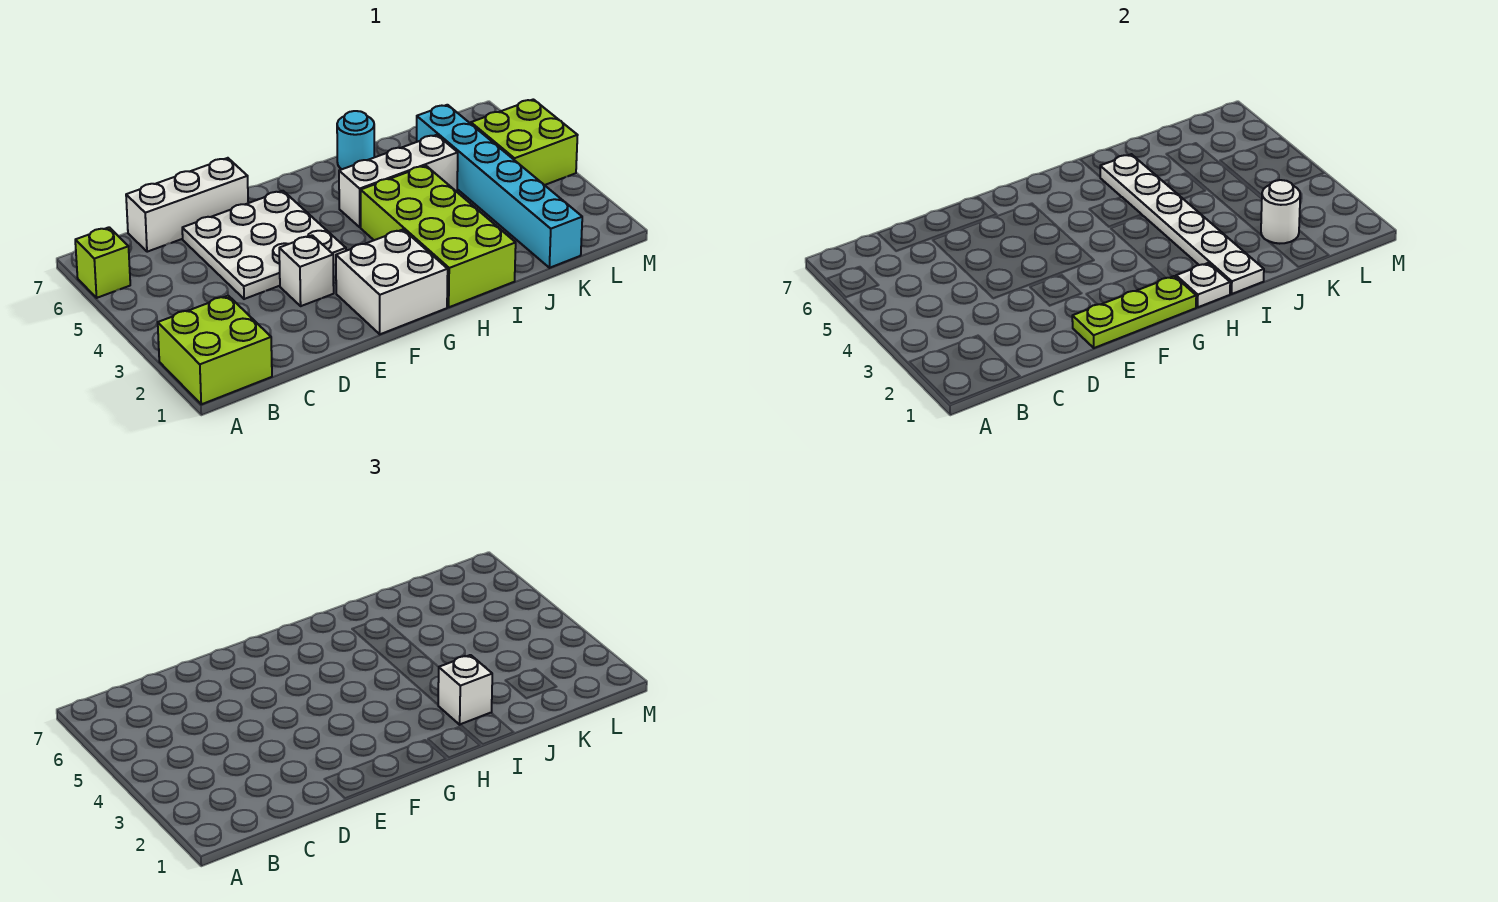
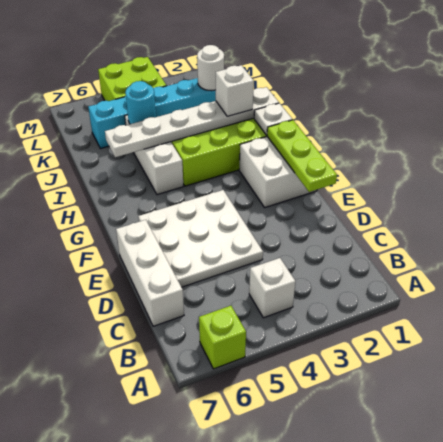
lime brick A1:B2 level 1 -> none
white brick E3 level 1 -> white brick B4 level 1
cyan round brick I7 level 1 -> cyan round brick J5 level 2

